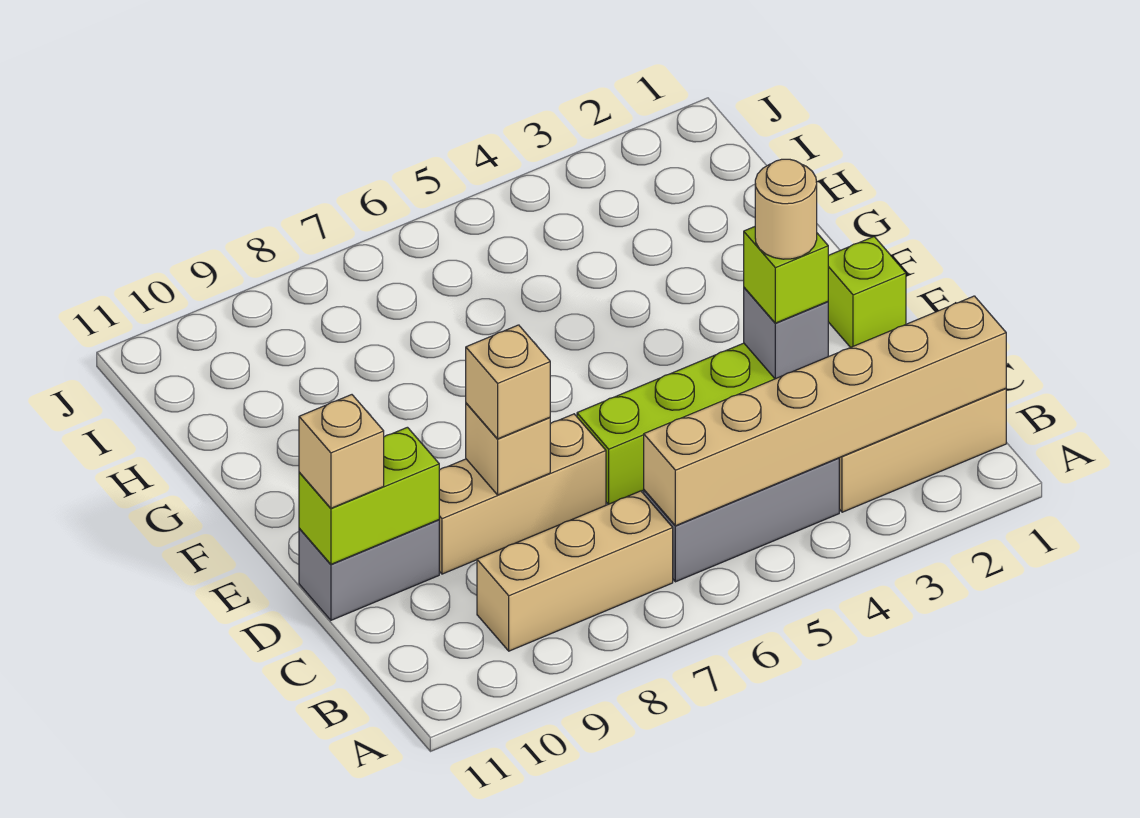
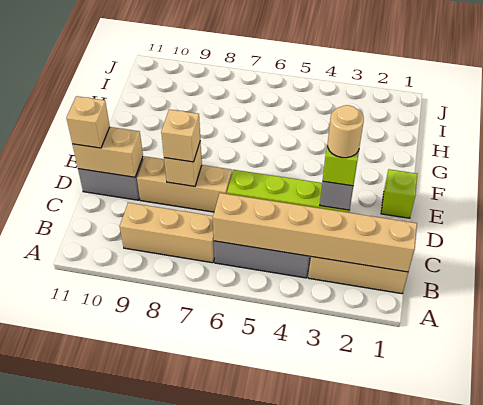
lime brick D10:D11 level 2 -> tan brick D10:D11 level 2

